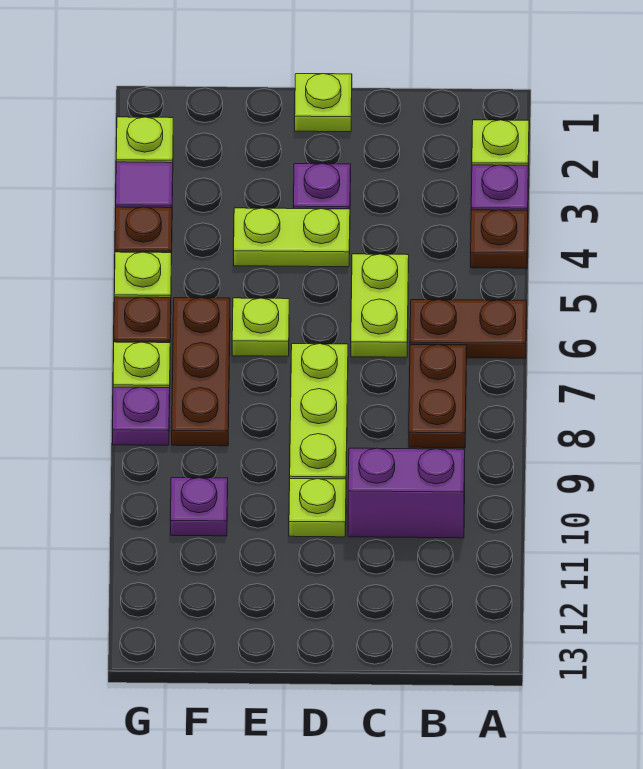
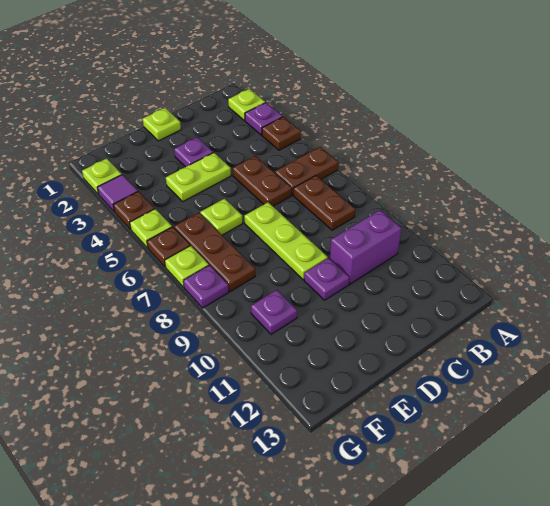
lime plate C5:C6 level 1 -> brown plate C5:C6 level 1
lime plate D10 level 1 -> purple plate D10 level 1

